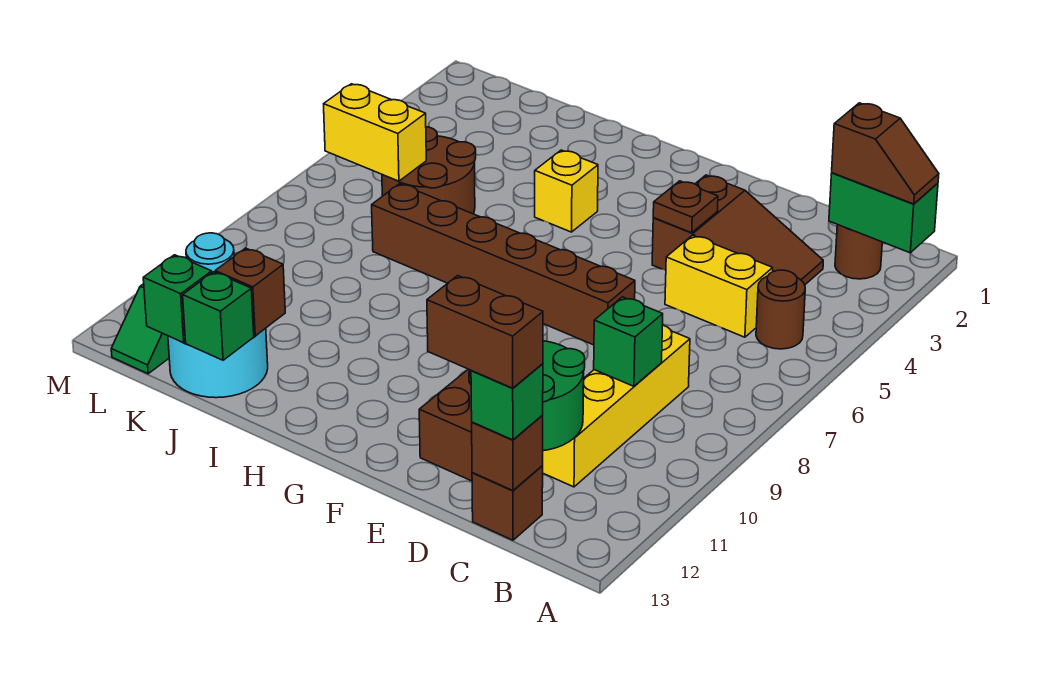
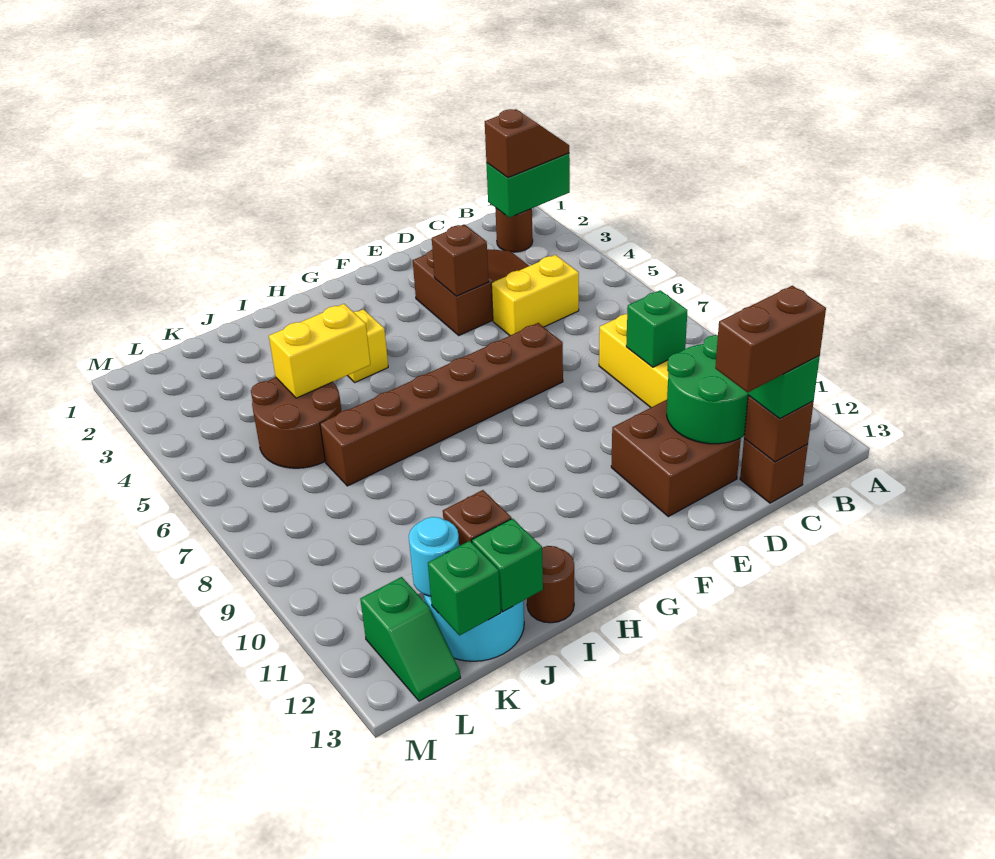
brown round brick B5 level 1 -> brown round brick I13 level 1
brown plate E4 level 2 -> brown brick E4 level 2
yellow brick K6:L6 level 2 -> yellow brick I5:J5 level 2

